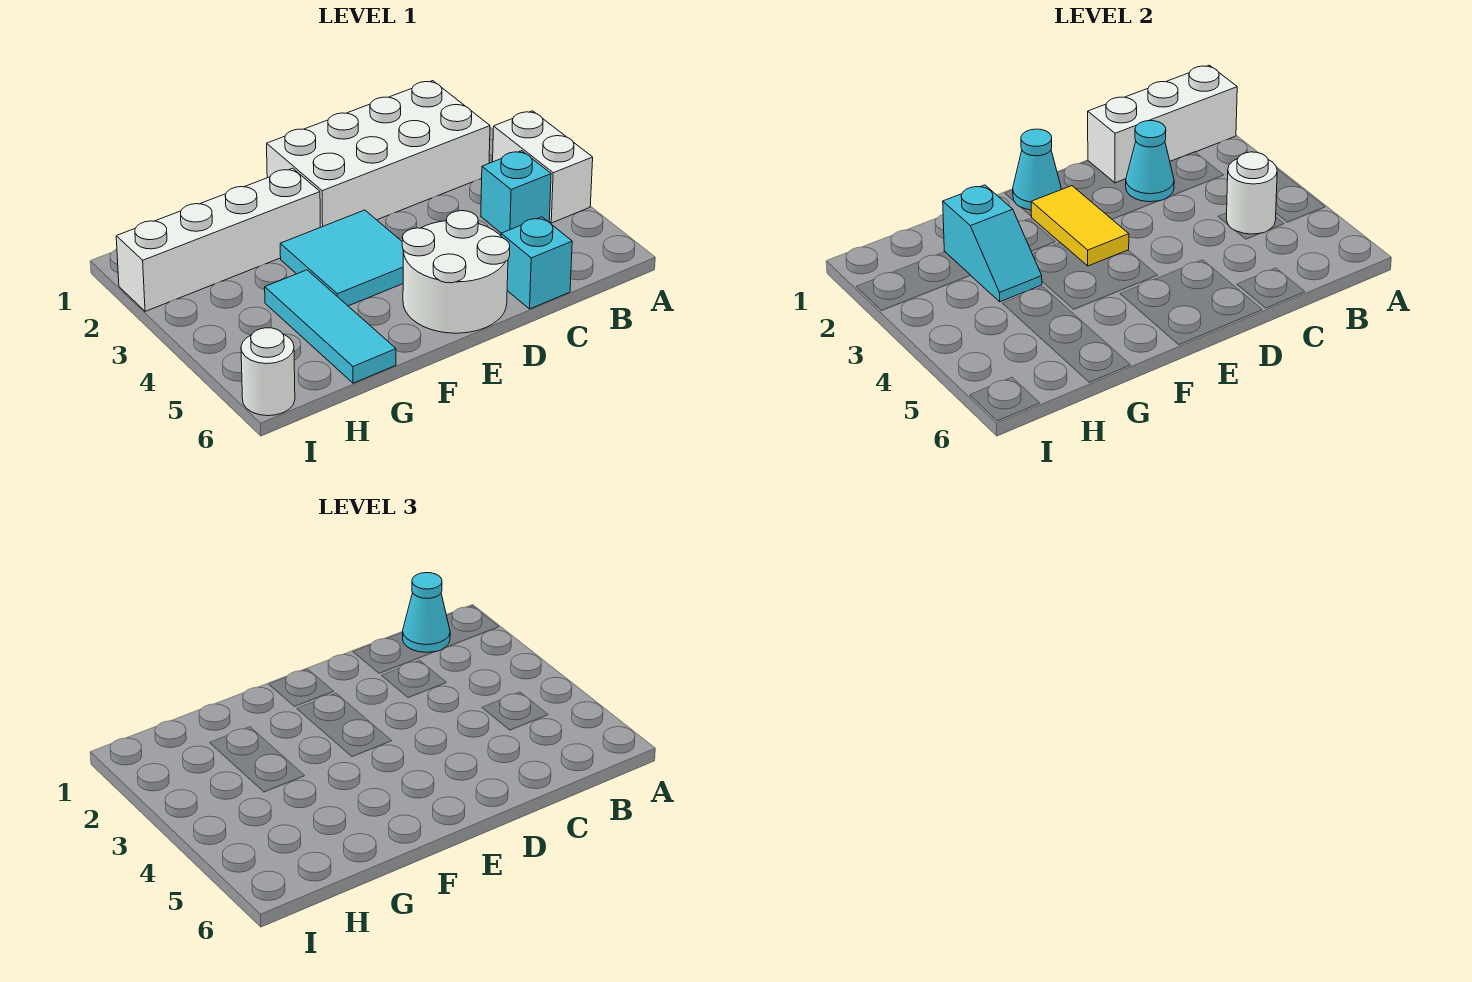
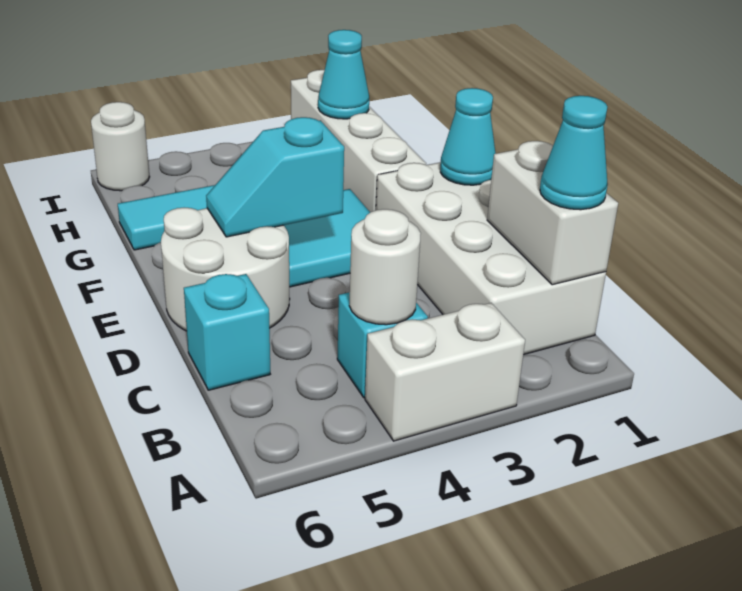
white brick A1:C1 level 2 -> white brick B1:C1 level 2
cyan cone C2 level 2 -> cyan cone H2 level 2
yellow tile E2:E3 level 2 -> none
cyan slope G2:G3 level 2 top 2 -> cyan slope E4:E5 level 2 top 4

